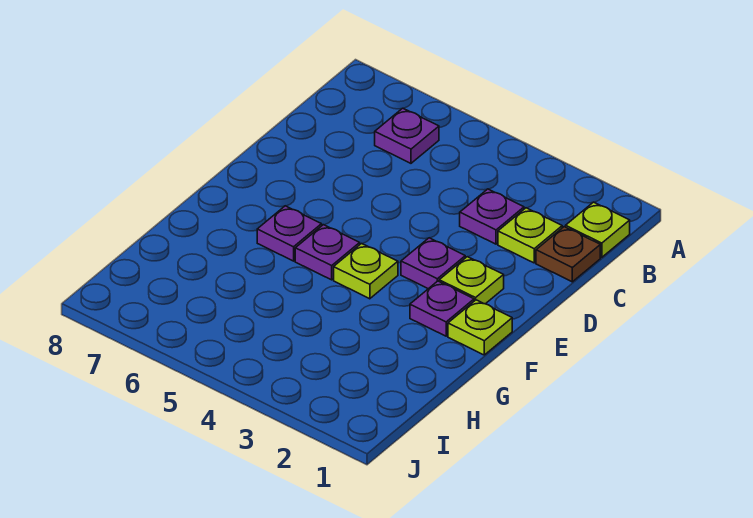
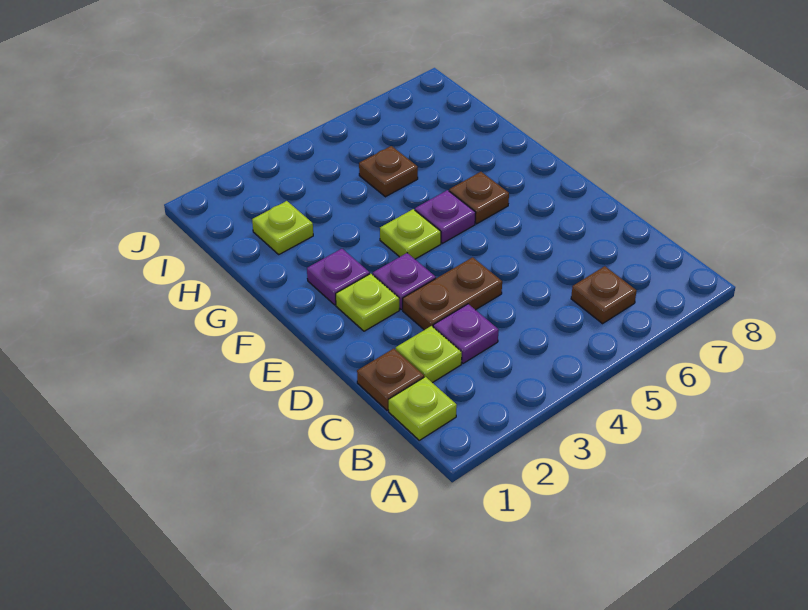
purple plate B6 level 1 -> brown plate B6 level 1
none -> brown plate D3:D4 level 1
lime plate F1 level 1 -> lime plate H2 level 1
purple plate F6 level 1 -> brown plate F6 level 1
none -> brown plate H5 level 1

